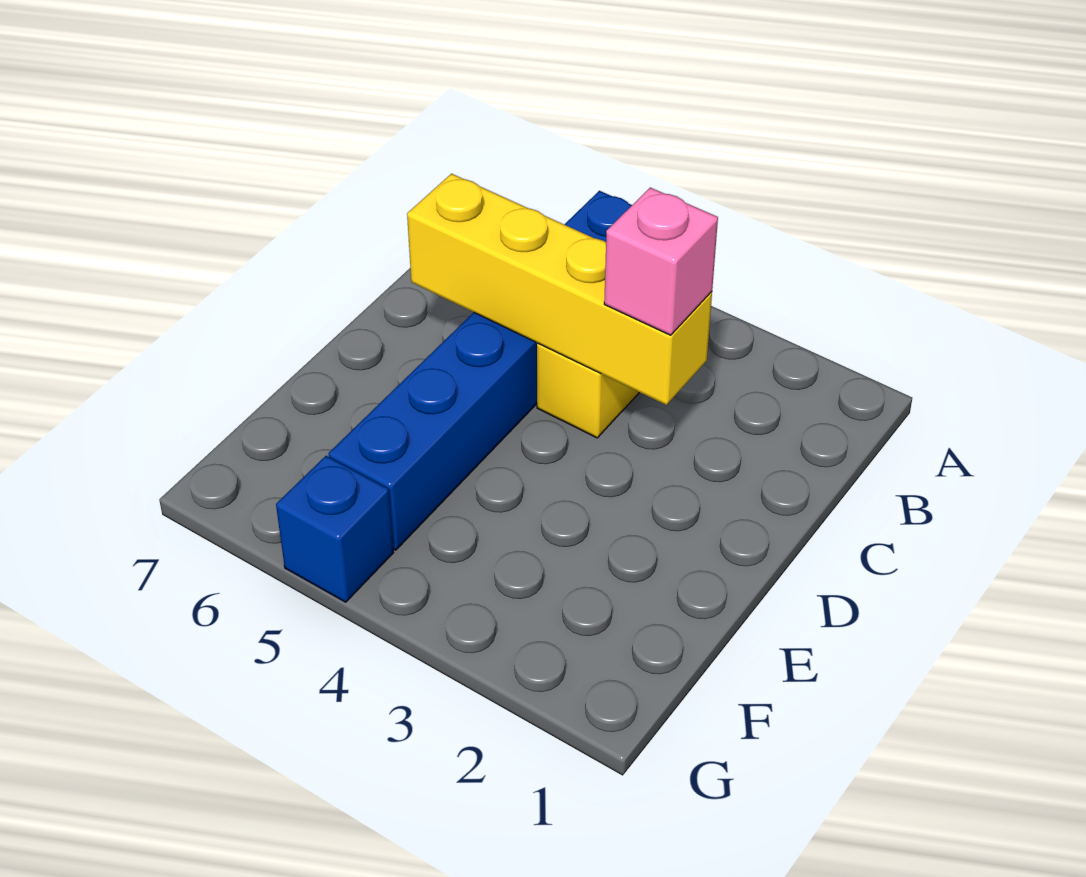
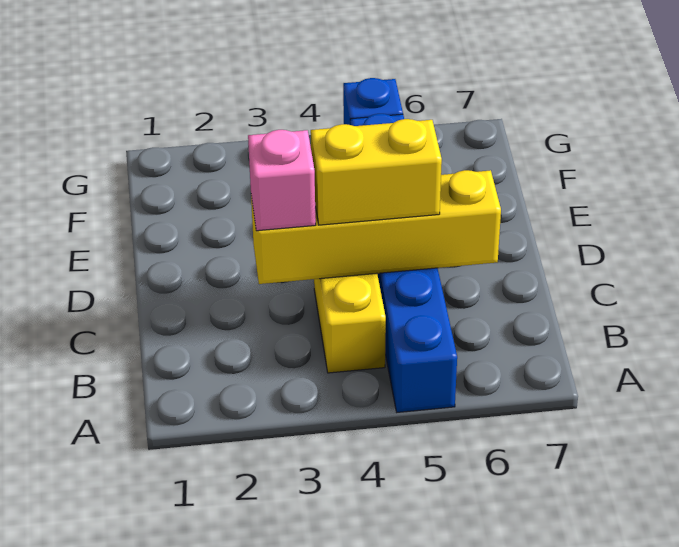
none -> yellow brick C4:C5 level 3

